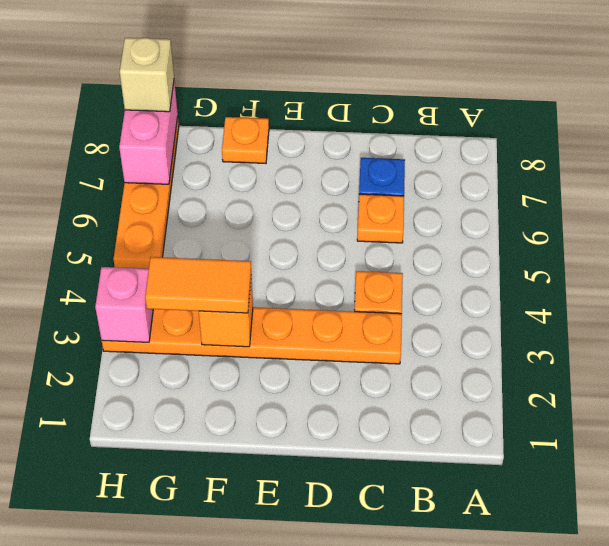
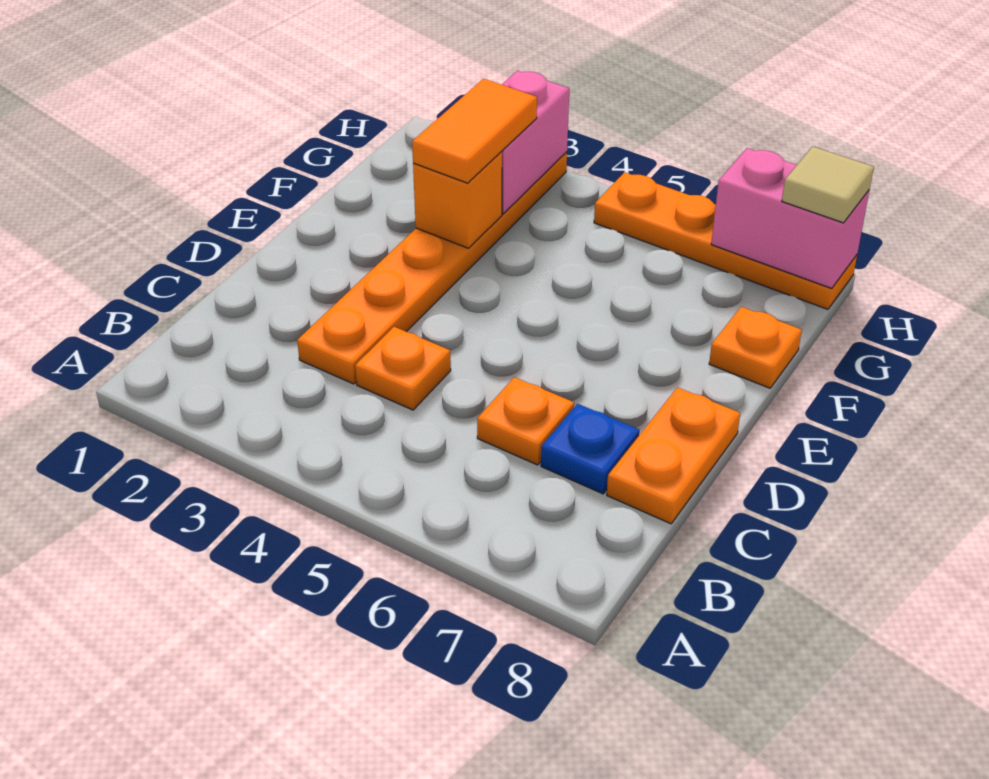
none -> orange plate C8:D8 level 1
pink brick H3 level 2 -> pink brick G3:H3 level 2
tan brick H8 level 3 -> tan tile H8 level 3

